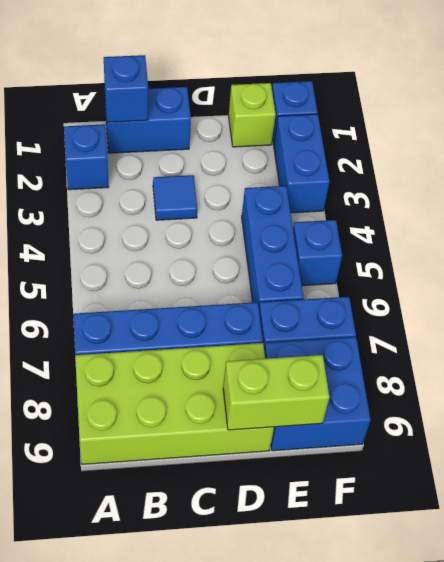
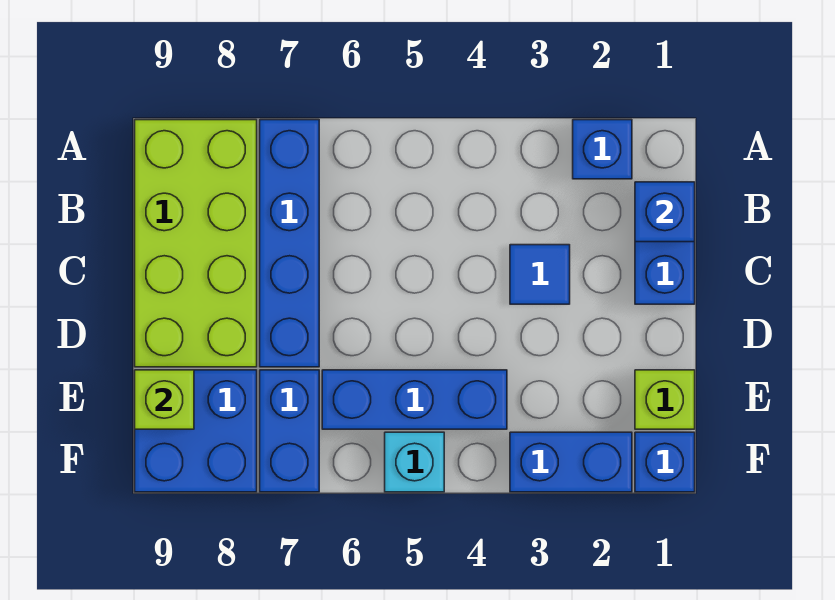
lime brick D9:E9 level 2 -> lime brick E9 level 2
blue brick F5 level 1 -> cyan brick F5 level 1

